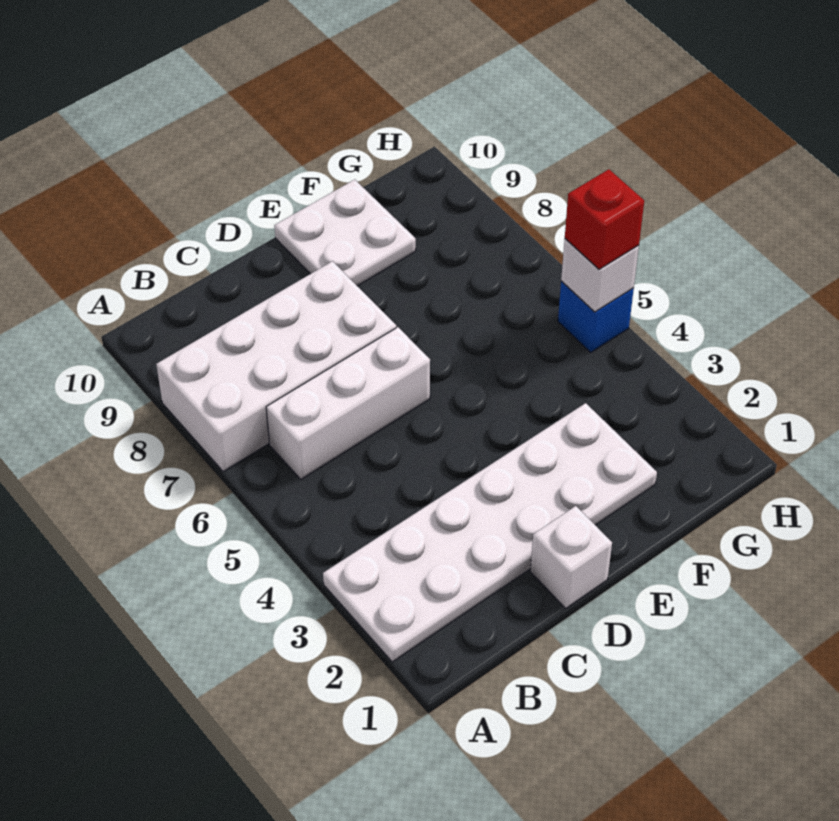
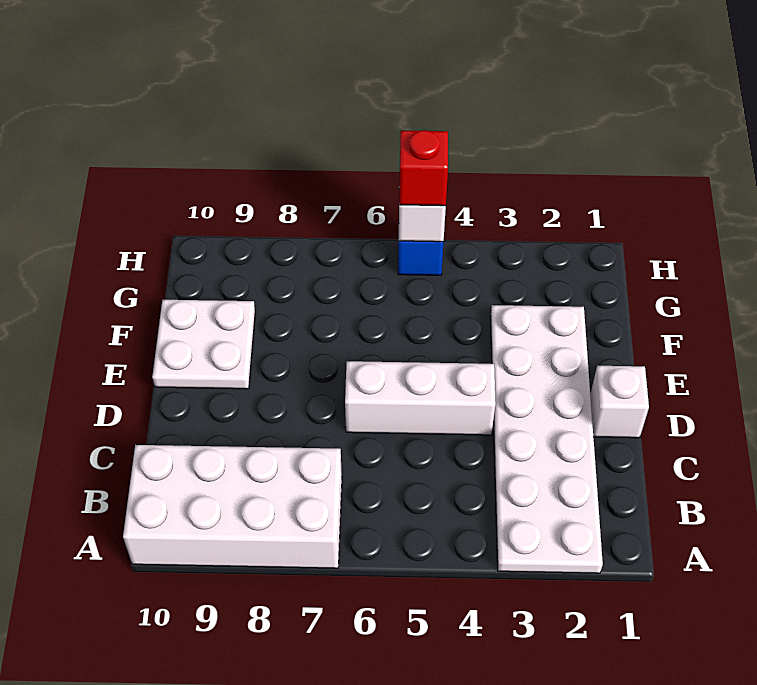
white brick A7:D8 level 1 -> white brick A7:B10 level 1
white brick B6:D6 level 1 -> white brick D4:D6 level 1

